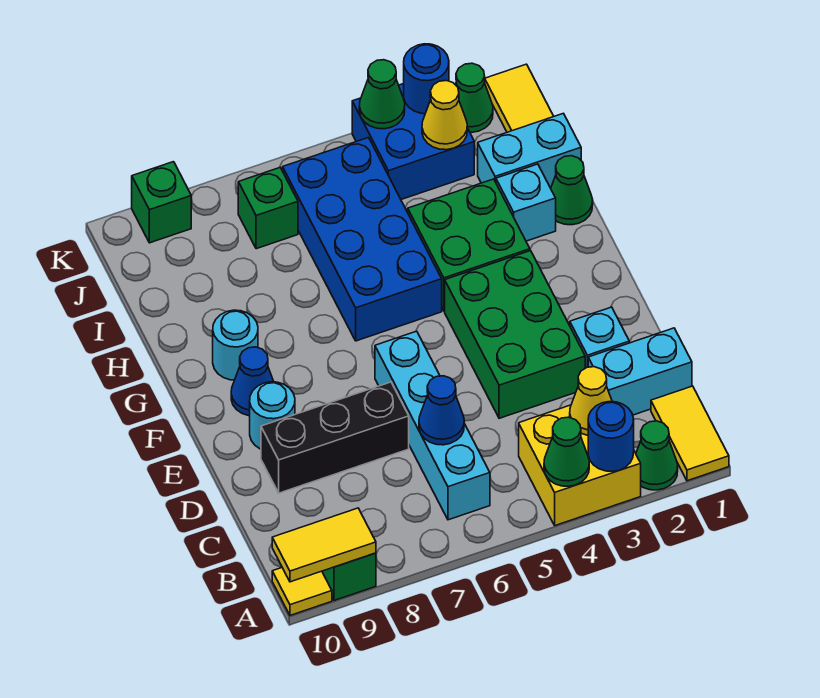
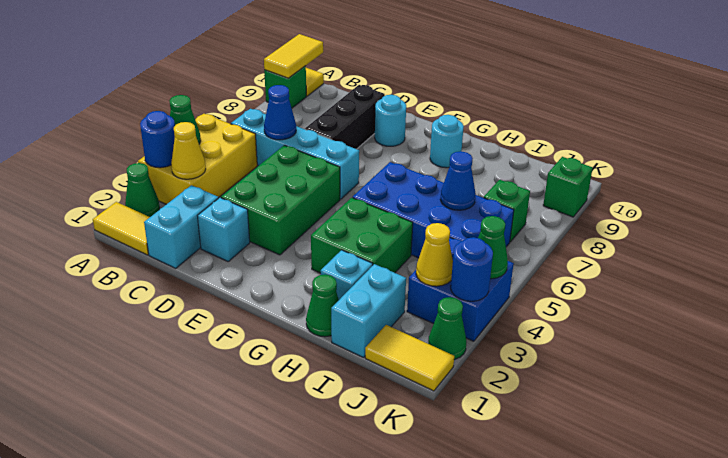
yellow brick A3:B4 level 1 -> yellow brick A3:B5 level 1
green brick D3:F4 level 1 -> green brick D3:E5 level 1
blue cone F9 level 1 -> blue cone I6 level 2

